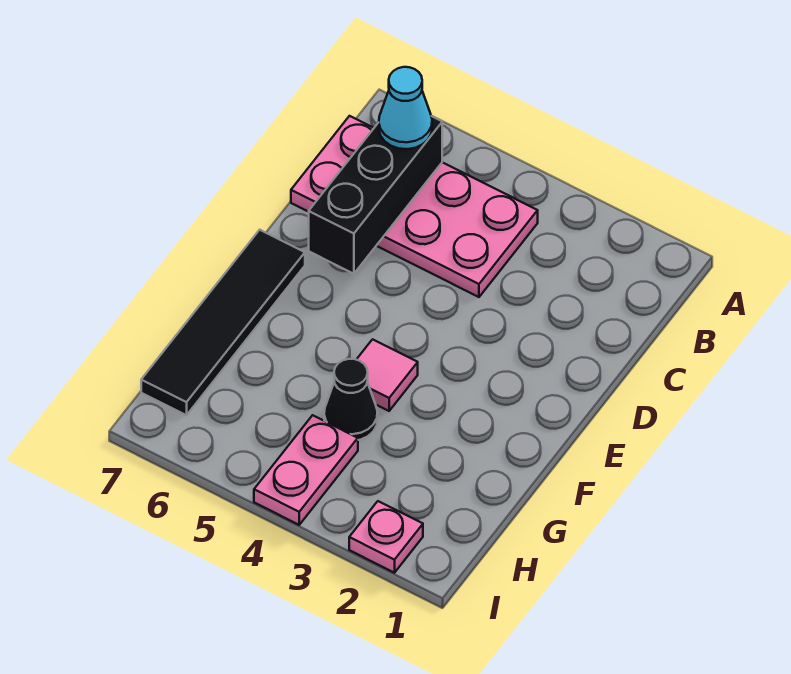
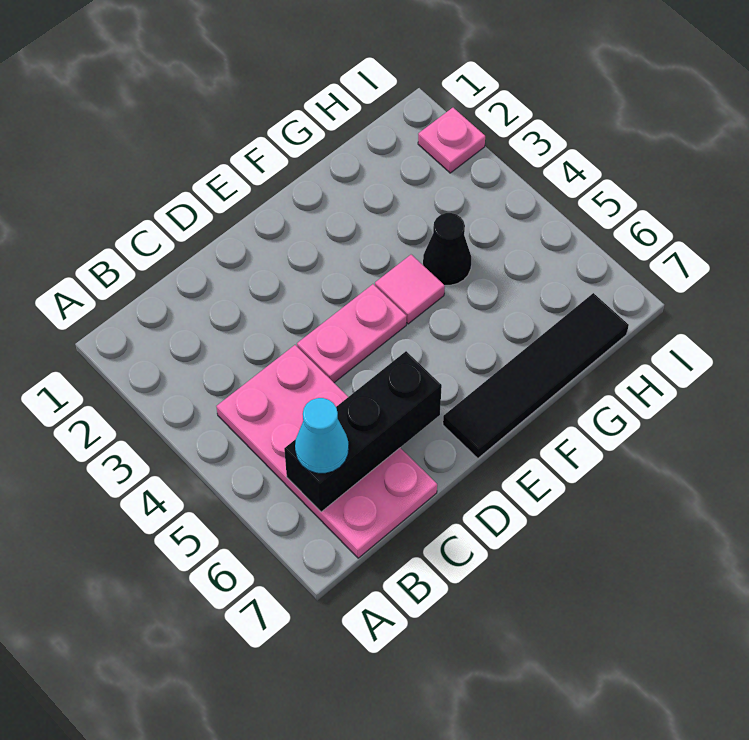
pink plate H4:I4 level 1 -> pink plate D4:E4 level 1

